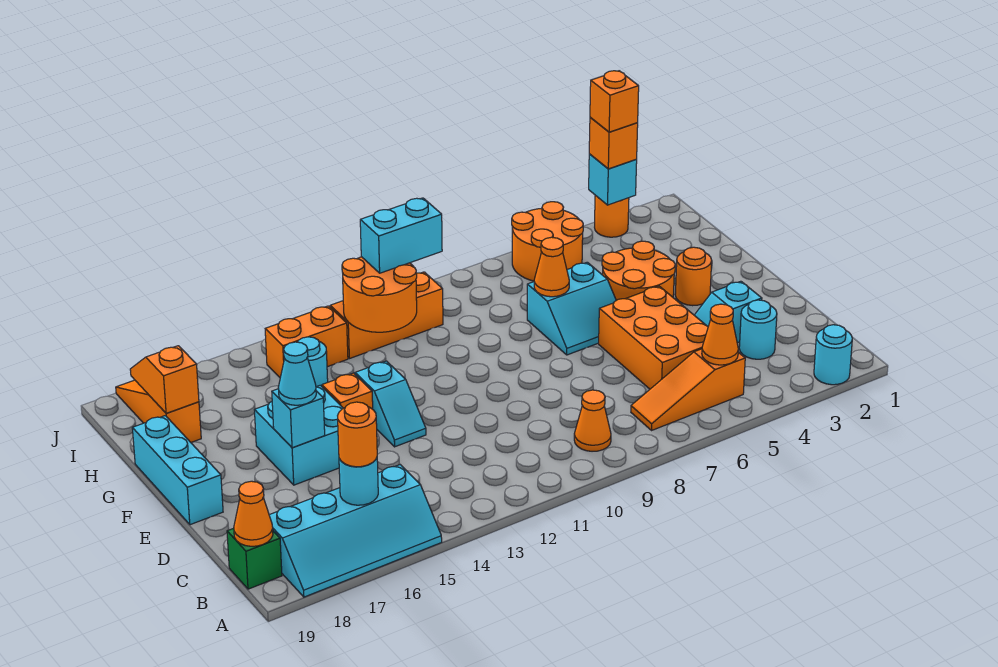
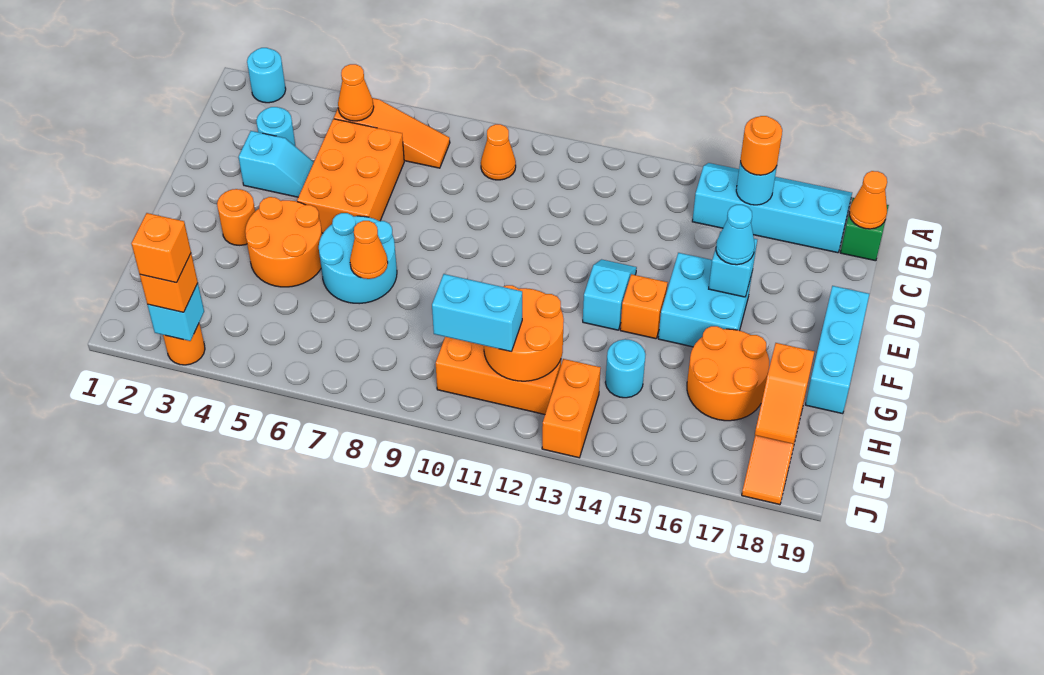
cyan slope F6:G7 level 1 top G -> cyan round brick F6:G7 level 1
orange round brick I5:J6 level 1 -> orange round brick G16:H17 level 1
orange brick I13:I14 level 1 -> orange brick I13:J13 level 1

